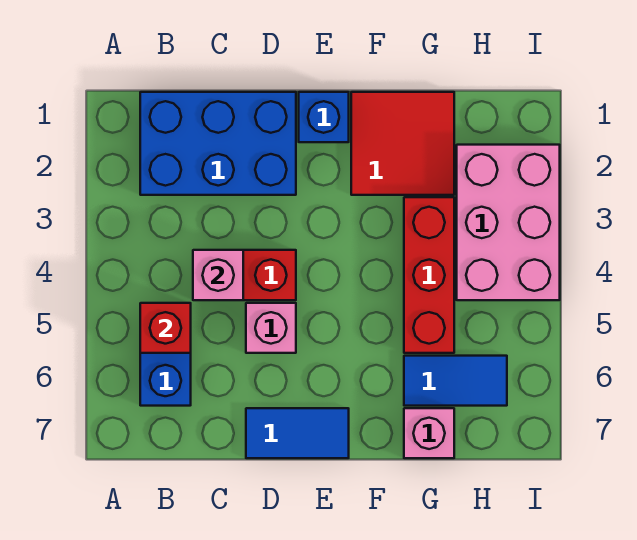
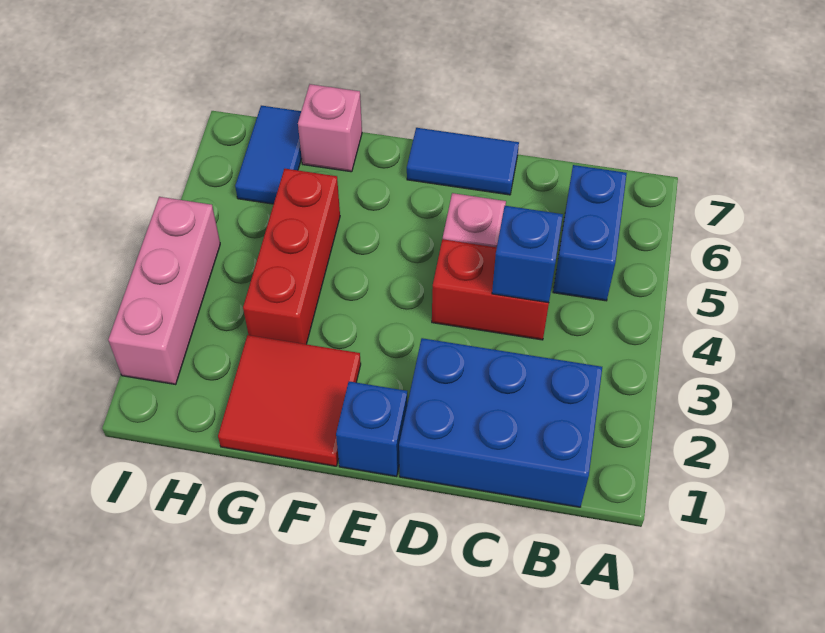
red brick B5 level 2 -> none
pink brick C4 level 2 -> blue brick C4 level 2
blue tile G6:H6 level 1 -> blue tile H6:H7 level 1
pink brick H2:I4 level 1 -> pink brick I2:I4 level 1

